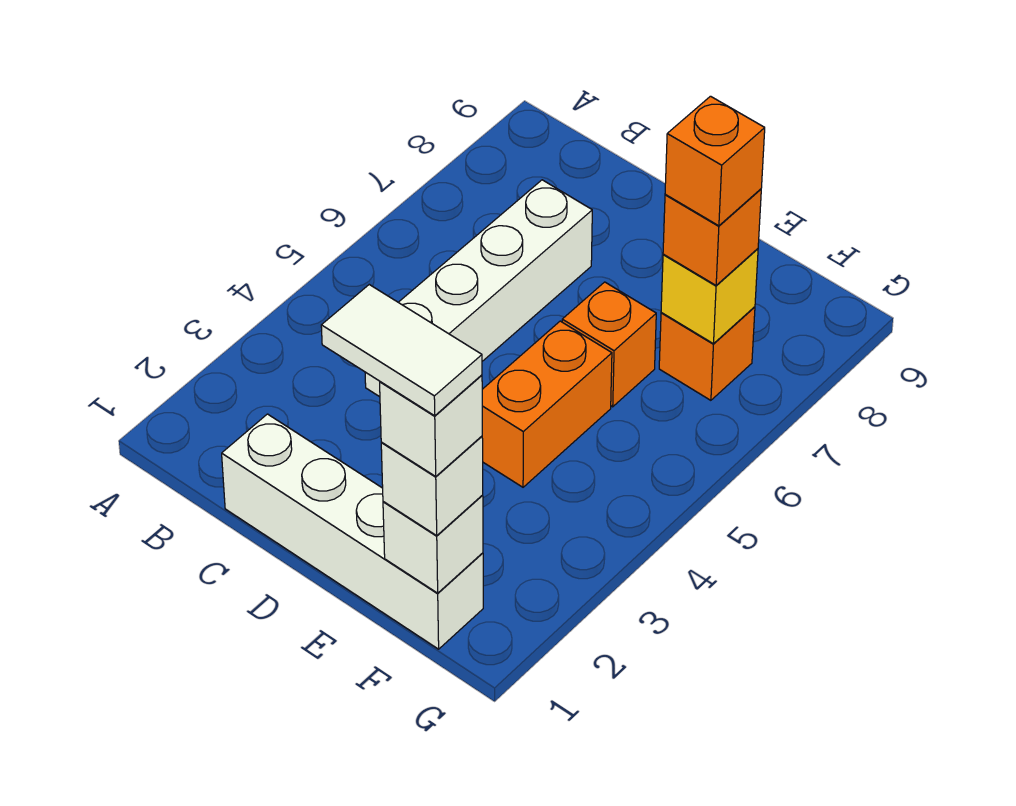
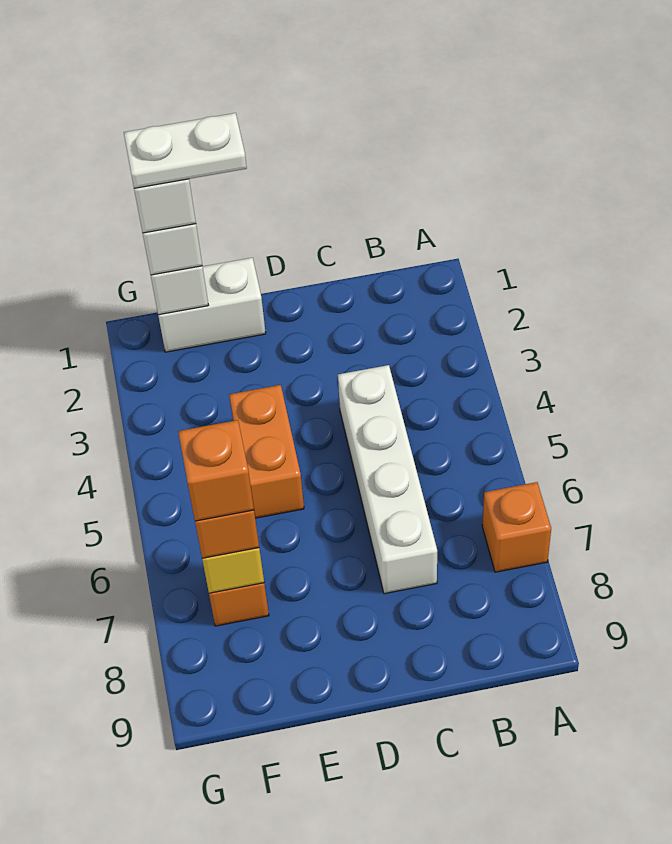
white brick C1:F1 level 1 -> white brick E1:F1 level 1
white tile E1:F1 level 5 -> white plate E1:F1 level 5
orange brick E6 level 1 -> orange brick A7 level 1

